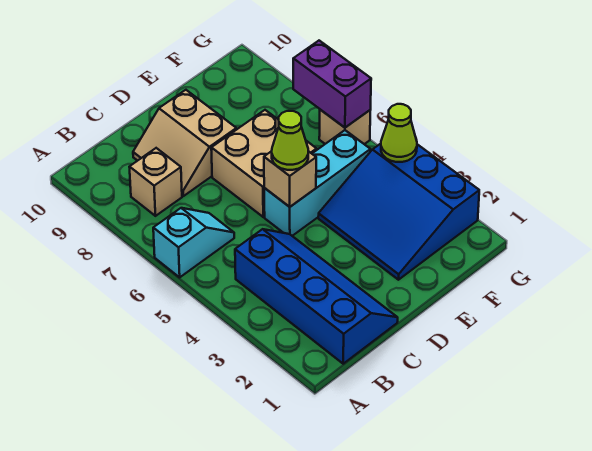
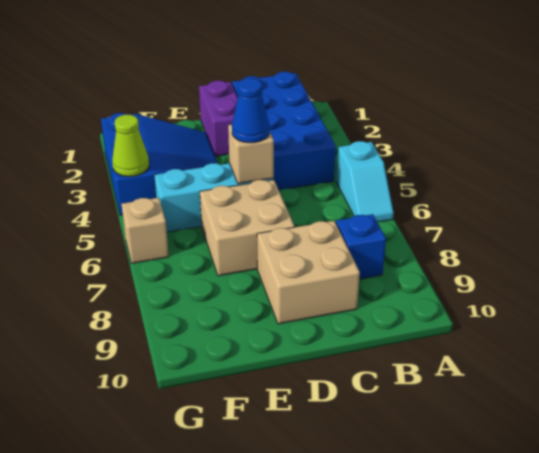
cyan slope A6:B6 level 1 top A -> cyan slope A5:A6 level 1 top 5
blue slope B1:C4 level 1 top B -> blue brick B1:C4 level 1
tan brick B8 level 1 -> blue brick B8 level 1
tan slope C8:D9 level 1 top D -> tan brick C8:D9 level 1
lime cone D5 level 3 -> blue cone D5 level 3
purple brick G6:G7 level 2 -> purple brick D1:D2 level 1

